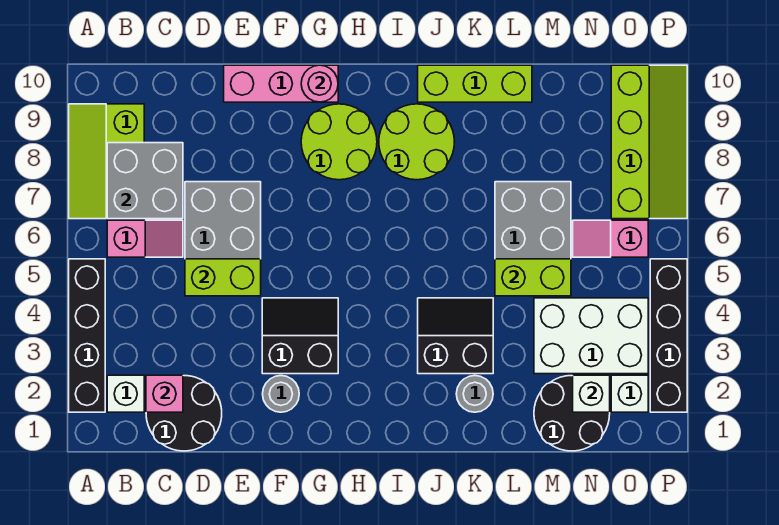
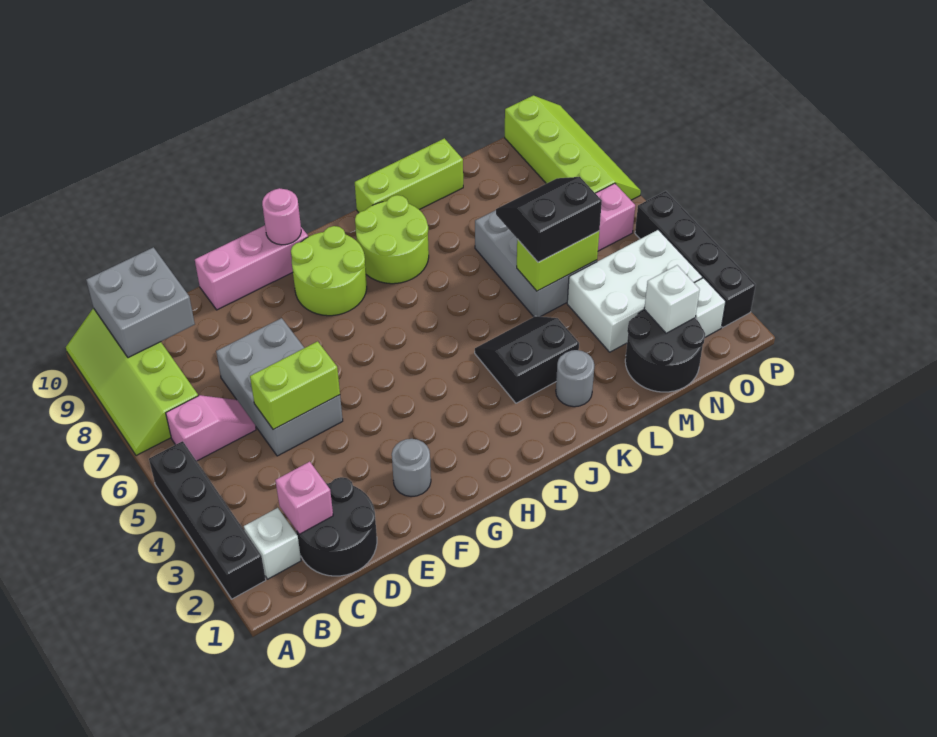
lime slope A7:B9 level 1 top B -> lime slope A7:B10 level 1 top B
grey brick B7:C8 level 2 -> grey brick B9:C10 level 2
black slope F3:G4 level 1 top 3 -> black slope L5:M6 level 3 top 5

